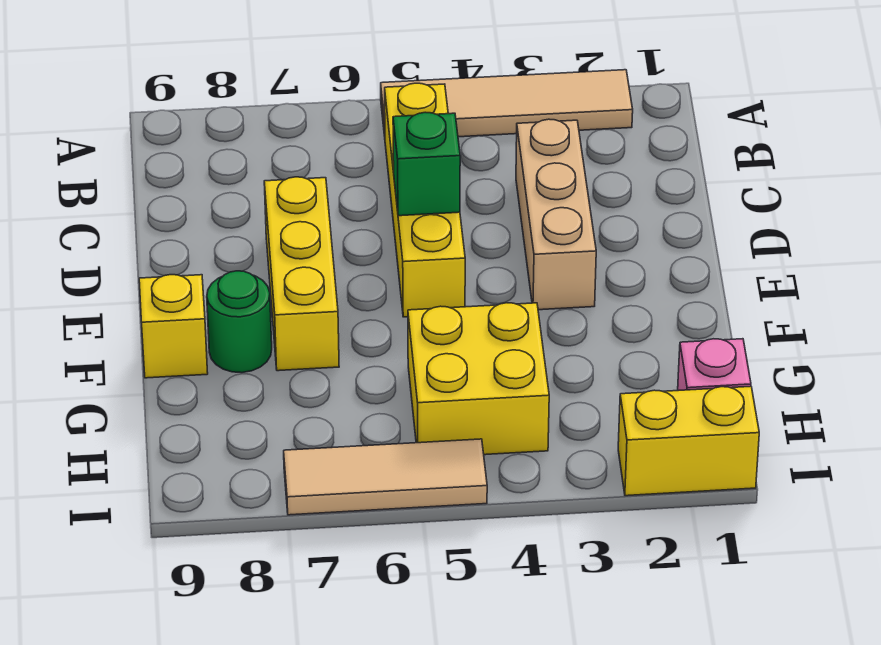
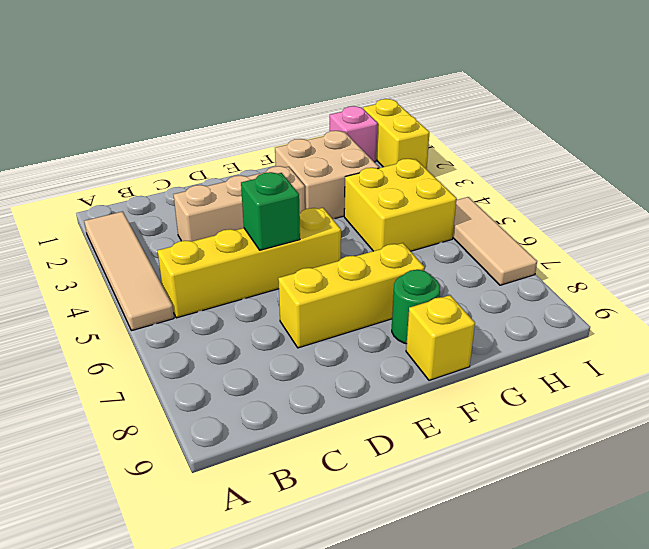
none -> tan brick F2:G3 level 1

